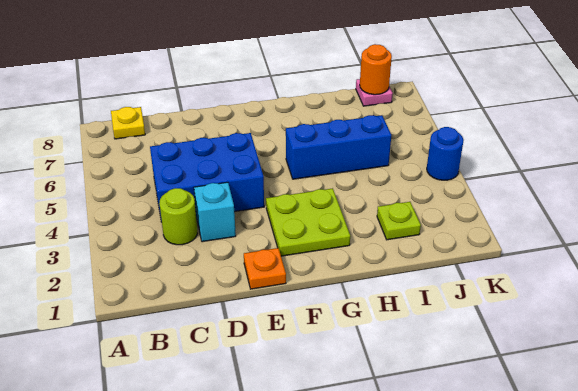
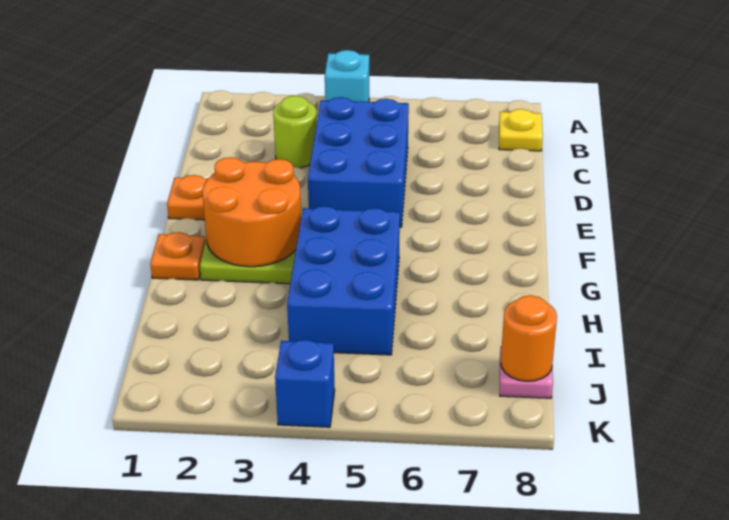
cyan brick D3 level 1 -> cyan brick A4 level 1
none -> orange round brick F2:G3 level 2
none -> orange plate G1 level 1
blue brick G5:I5 level 1 -> blue brick G4:I5 level 1
lime plate I2 level 1 -> none
blue round brick K4 level 1 -> blue brick K4 level 1

